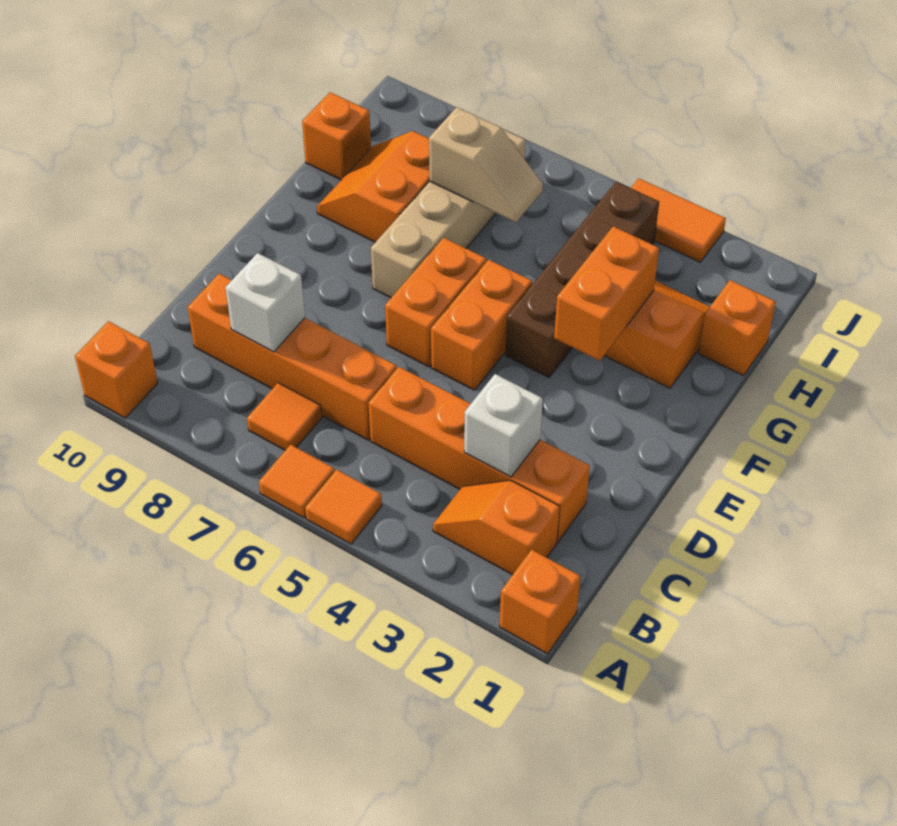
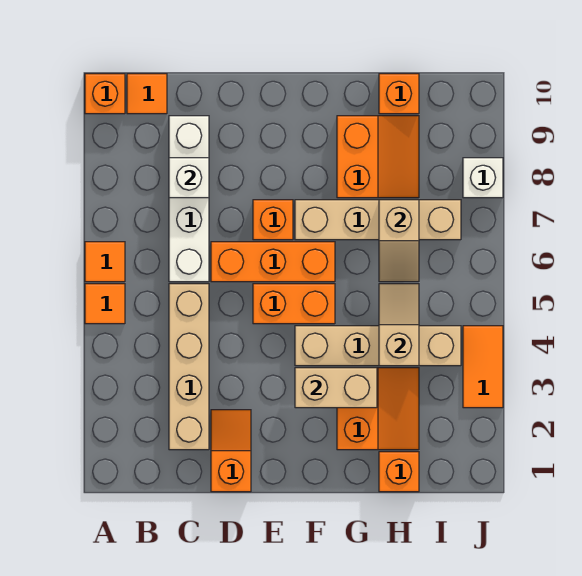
orange brick A1 level 1 -> orange brick E7 level 1
orange slope B2:B3 level 1 top 2 -> orange slope D1:D2 level 1 top 1
orange tile B7 level 1 -> orange tile B10 level 1
orange brick C2:C5 level 1 -> tan brick C2:C5 level 1
white brick C3 level 2 -> white brick J8 level 1
orange brick C6:C9 level 1 -> white brick C6:C9 level 1
orange brick E6:F6 level 1 -> orange brick D6:F6 level 1
orange brick F3:G3 level 2 -> tan brick F3:G3 level 2
brown brick F4:I4 level 1 -> tan brick F4:I4 level 1
orange slope G8:H9 level 1 top 8 -> orange slope G8:H9 level 1 top G
none -> tan slope H4:H5 level 2 top 4

